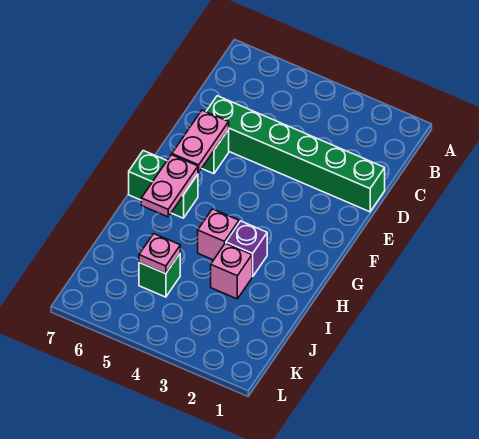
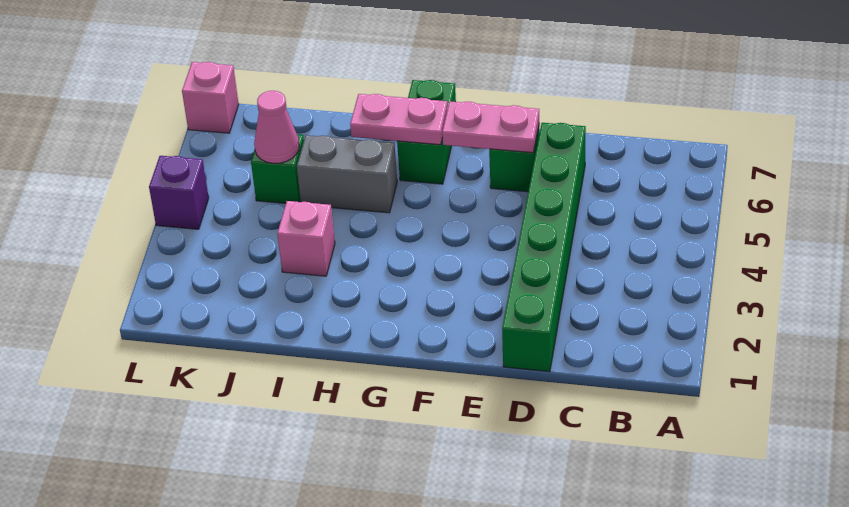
purple brick H3 level 1 -> purple brick L4 level 1
pink brick H4 level 1 -> pink brick L7 level 1
none -> grey brick H5:I5 level 1
pink plate J5 level 2 -> pink cone J5 level 2

